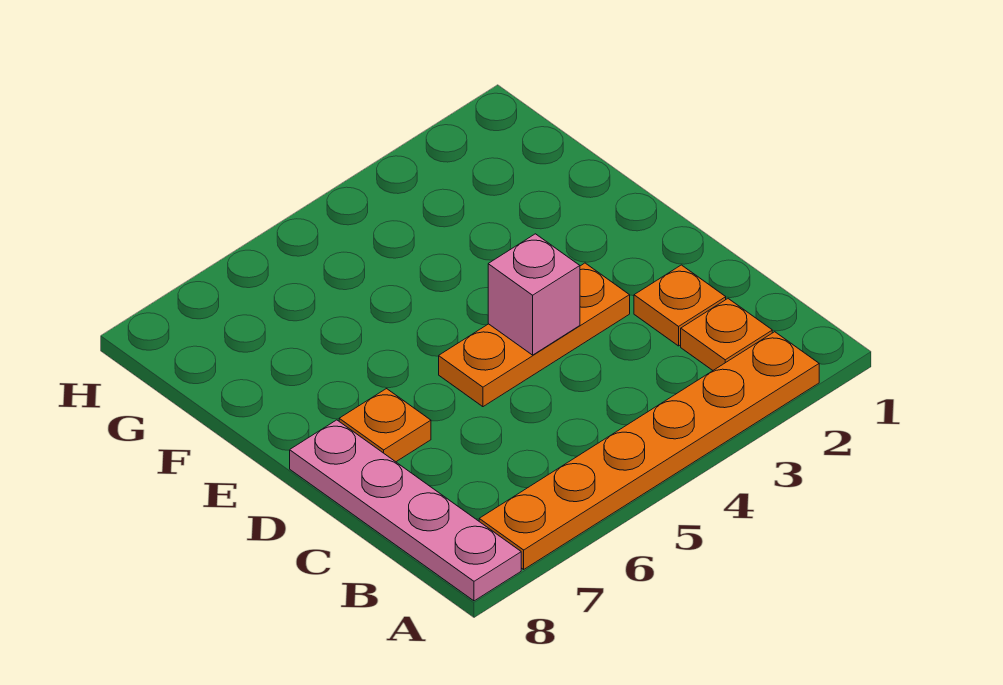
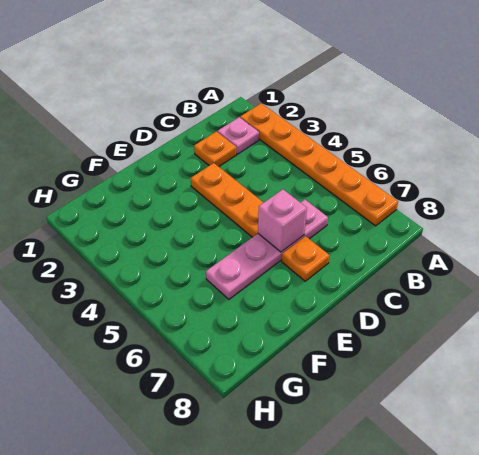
pink plate A8:D8 level 1 -> pink plate C6:F6 level 1
orange plate B2 level 1 -> pink plate B2 level 1
pink brick D4 level 2 -> pink brick D6 level 2

